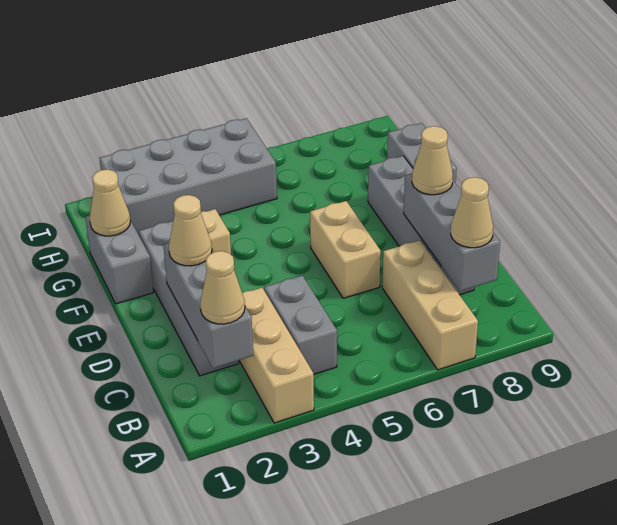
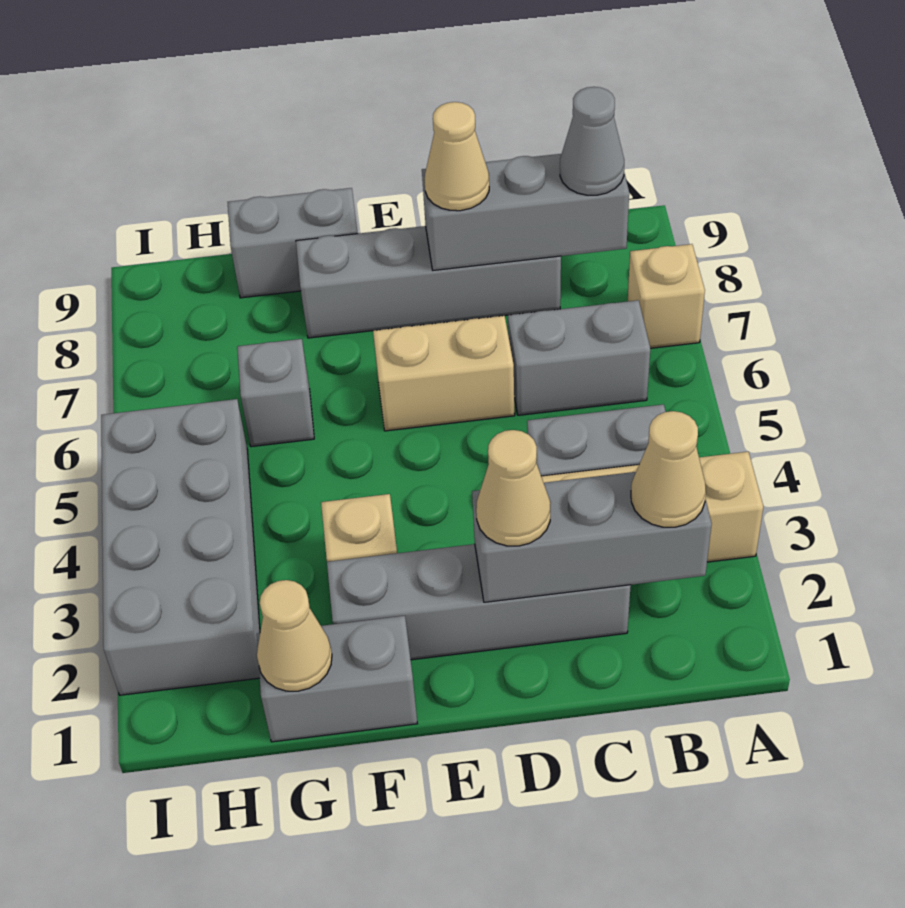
tan brick A7:C7 level 1 -> tan brick A7 level 1
none -> grey brick B6:C6 level 1
tan cone B8 level 3 -> grey cone B8 level 3
none -> grey brick G6 level 1

